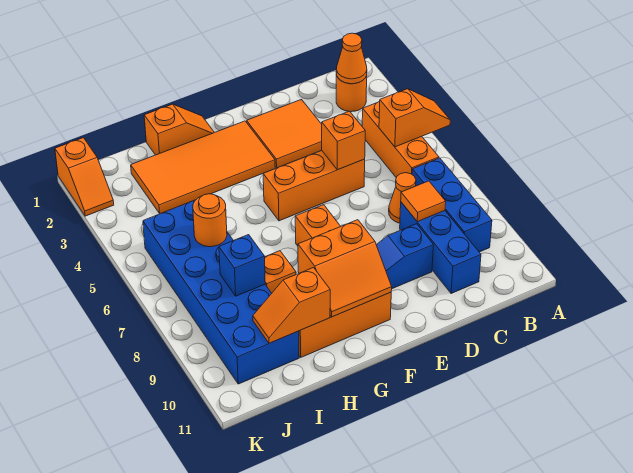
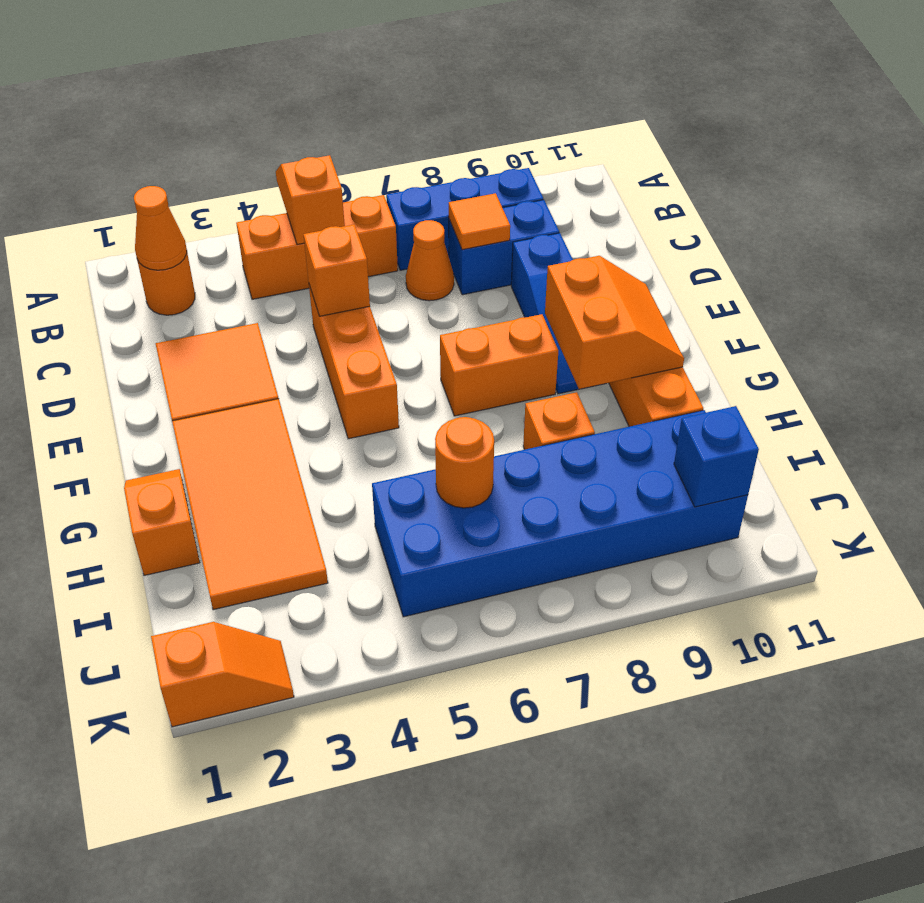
blue brick C8:C10 level 1 -> blue brick C8:C9 level 1
orange slope H10:I10 level 2 top H -> none
blue brick I8 level 2 -> blue brick J10 level 2

